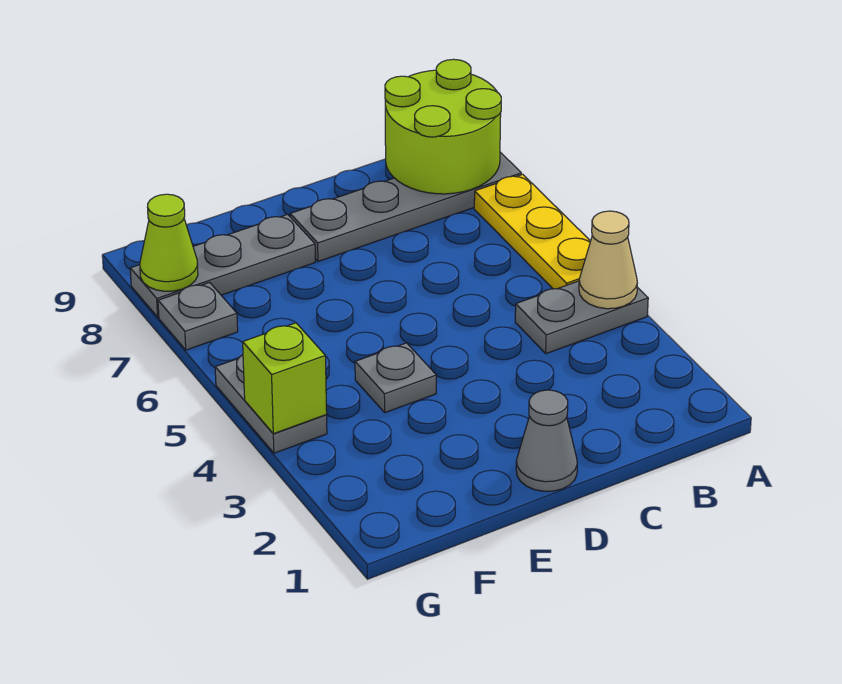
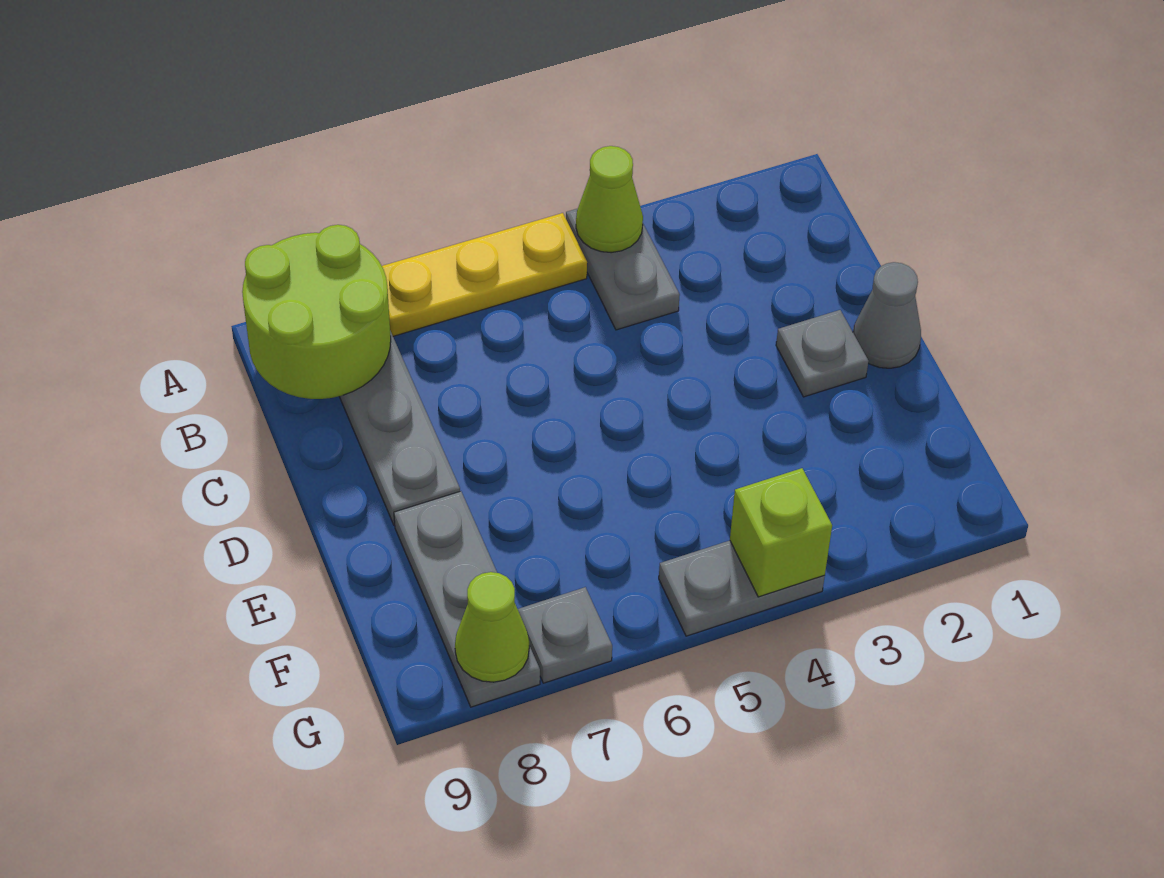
tan cone A4 level 2 -> lime cone A4 level 2
grey plate E4 level 1 -> grey plate D2 level 1

